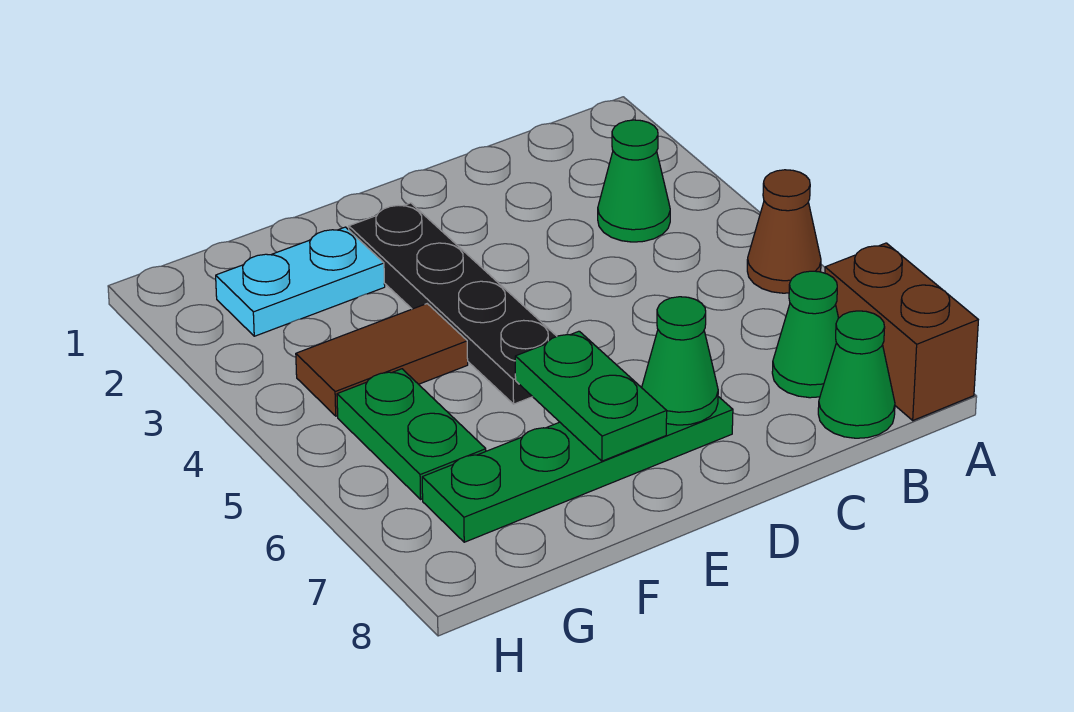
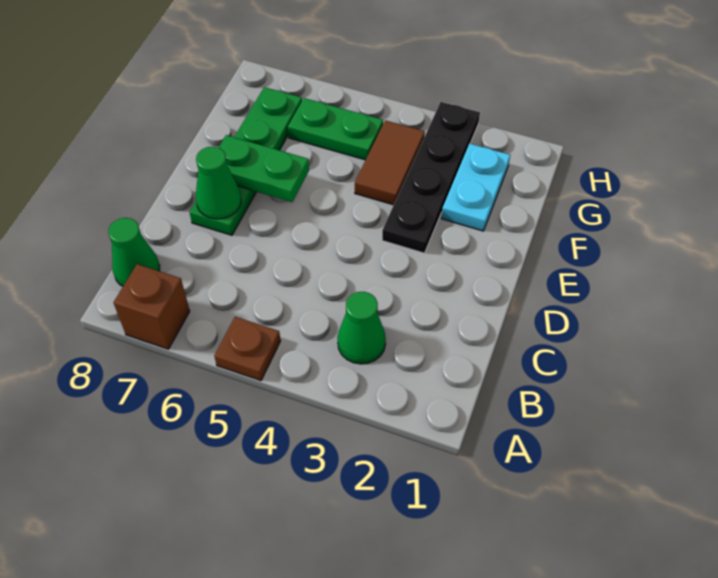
brown cone A5 level 1 -> brown plate A5 level 1
brown brick A7:A8 level 1 -> brown brick A7 level 1
green cone B7 level 1 -> none
black plate E2:E5 level 1 -> black plate E3:H3 level 1

